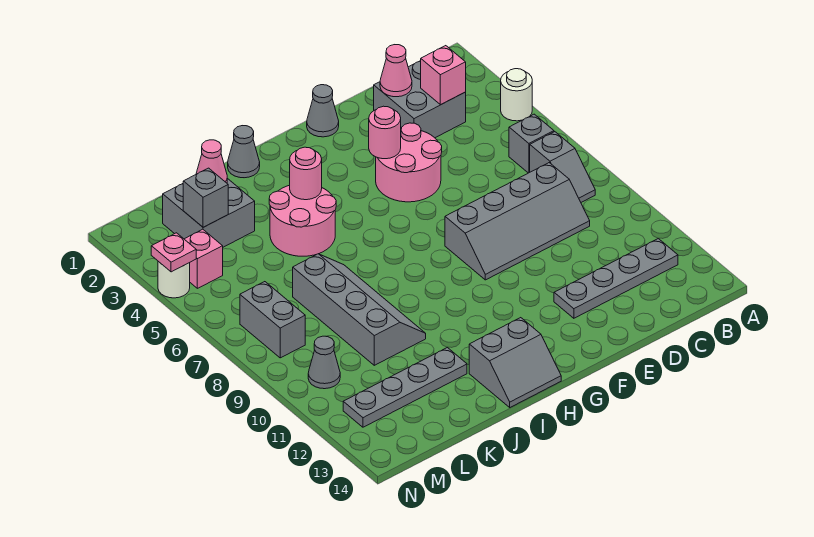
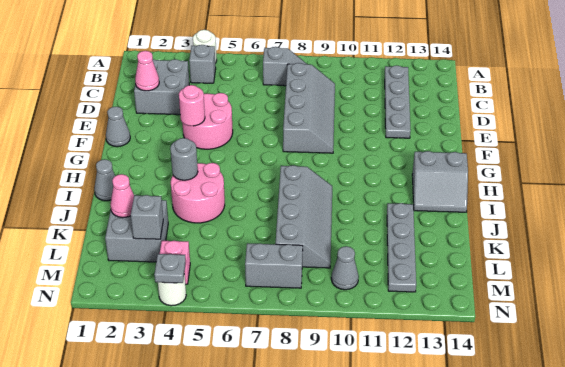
grey brick B6 level 1 -> grey brick B4 level 1
pink brick C3 level 2 -> none
grey slope H13:I14 level 1 top 13 -> grey slope H13:I14 level 1 top H
pink round brick I4 level 2 -> grey round brick I4 level 2
grey slope J7:K10 level 1 top K -> grey slope I8:L9 level 1 top 8
pink plate N4 level 2 -> grey plate N4 level 2

